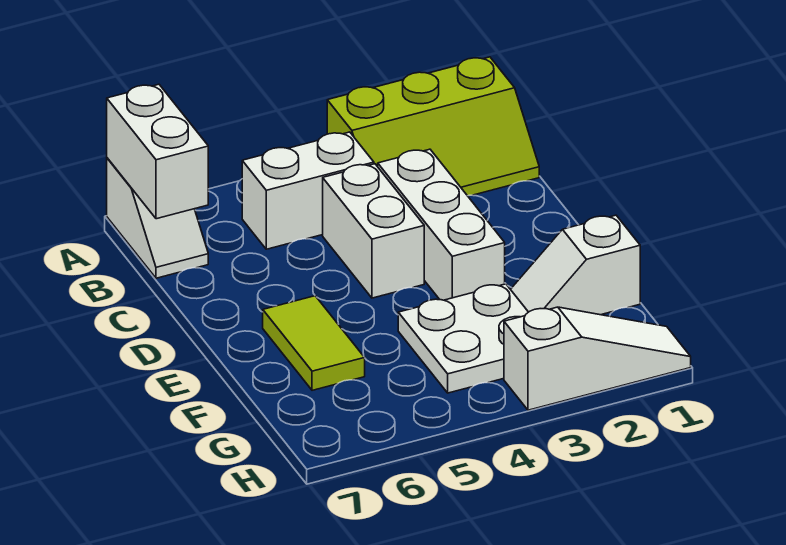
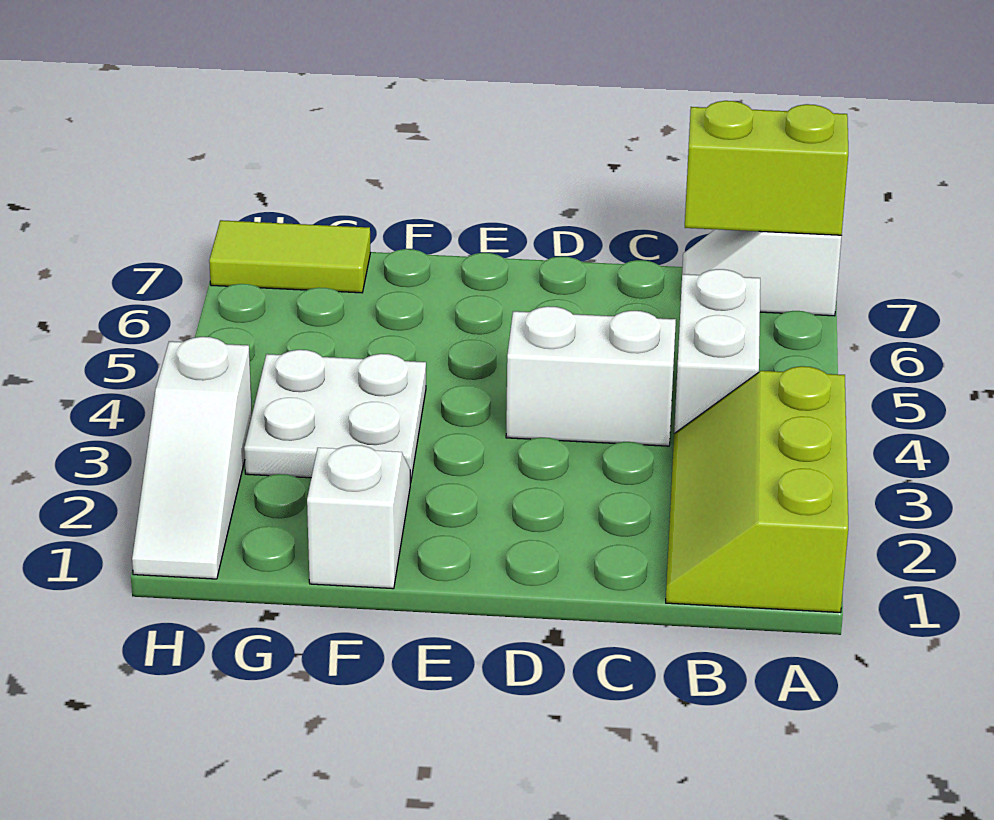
white brick A7:B7 level 2 -> lime brick A7:B7 level 2
white brick C3:E3 level 1 -> none
lime tile E6:F6 level 1 -> lime tile G7:H7 level 1

